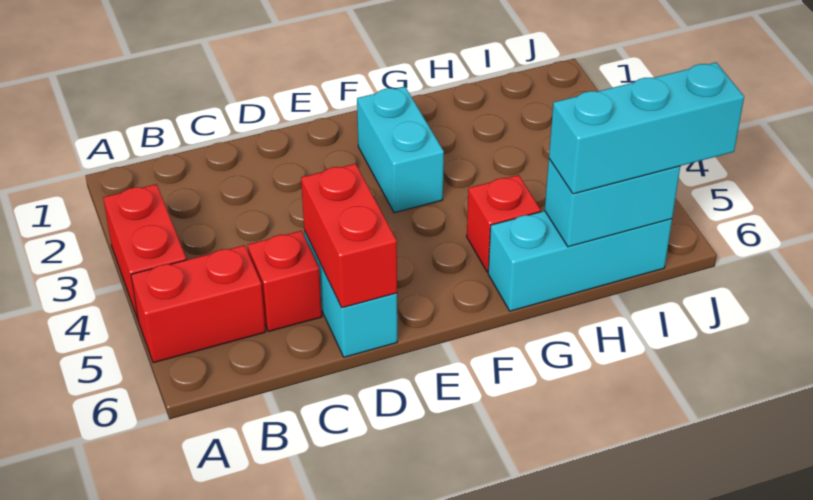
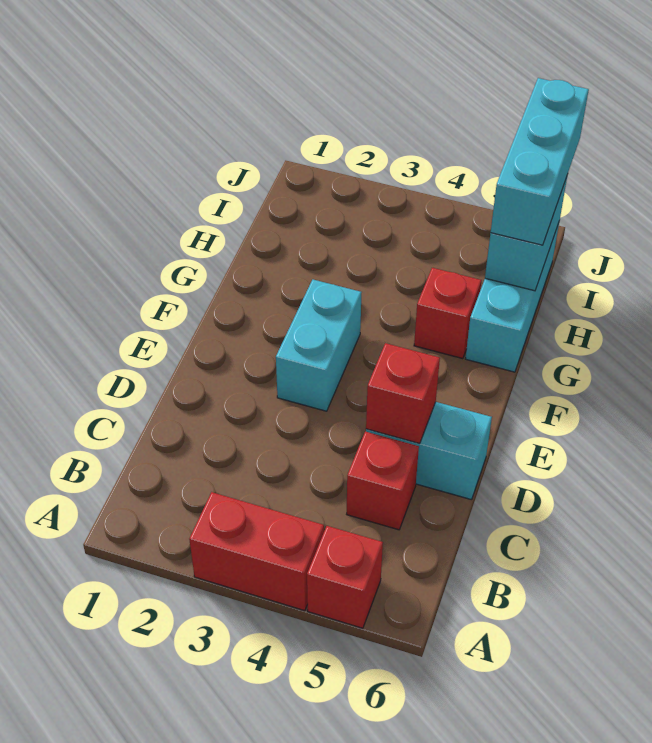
red brick A5:B5 level 1 -> red brick A5 level 1
red brick D5:D6 level 2 -> red brick D5 level 2
cyan brick F2:F3 level 1 -> cyan brick E3:F3 level 1

